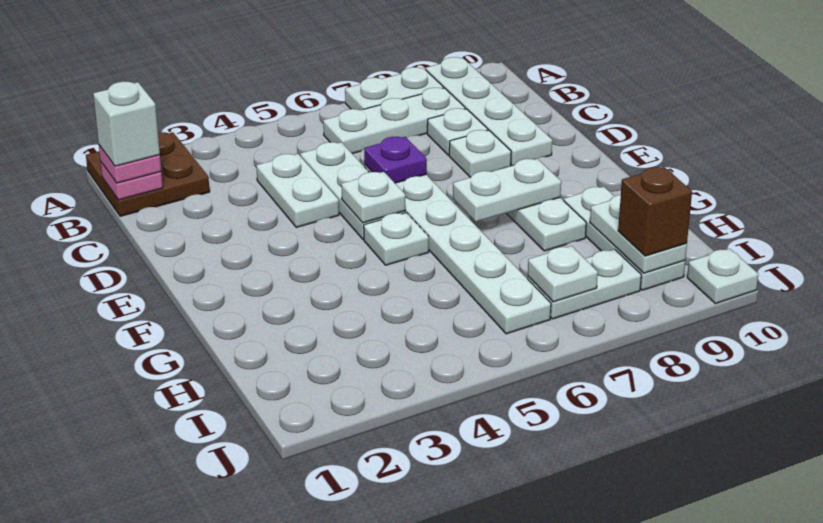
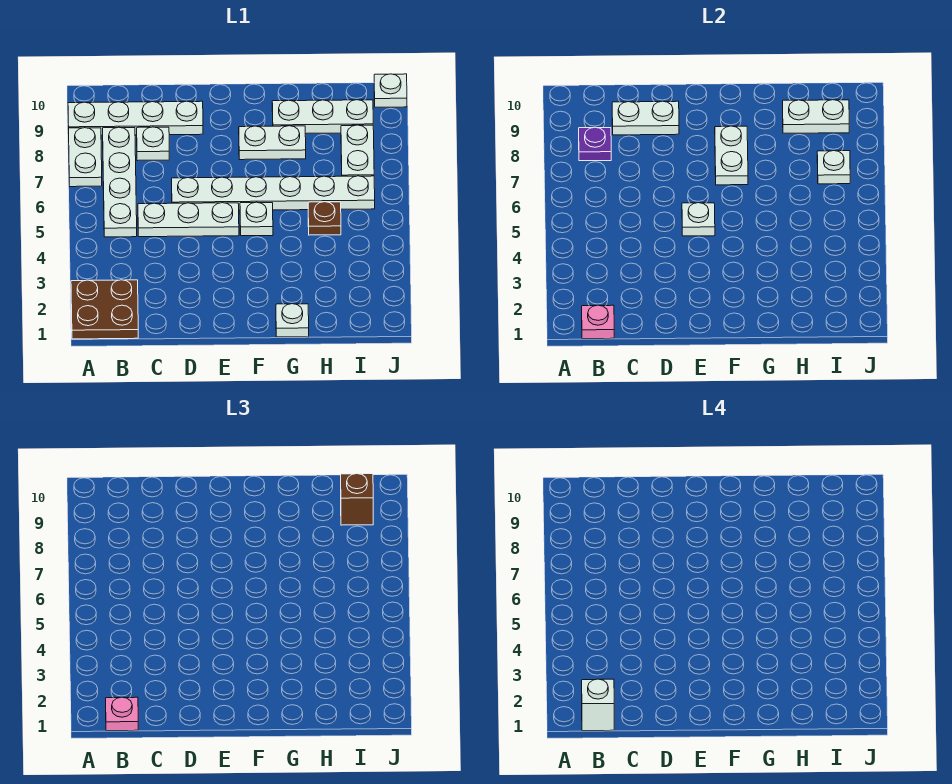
white plate B6:B8 level 1 -> white plate B5:B8 level 1
white plate C4:D4 level 1 -> white plate C9:D9 level 2
purple plate D6 level 2 -> purple plate B8 level 2
white plate D8 level 1 -> white plate G1 level 1
none -> brown plate H5 level 1

